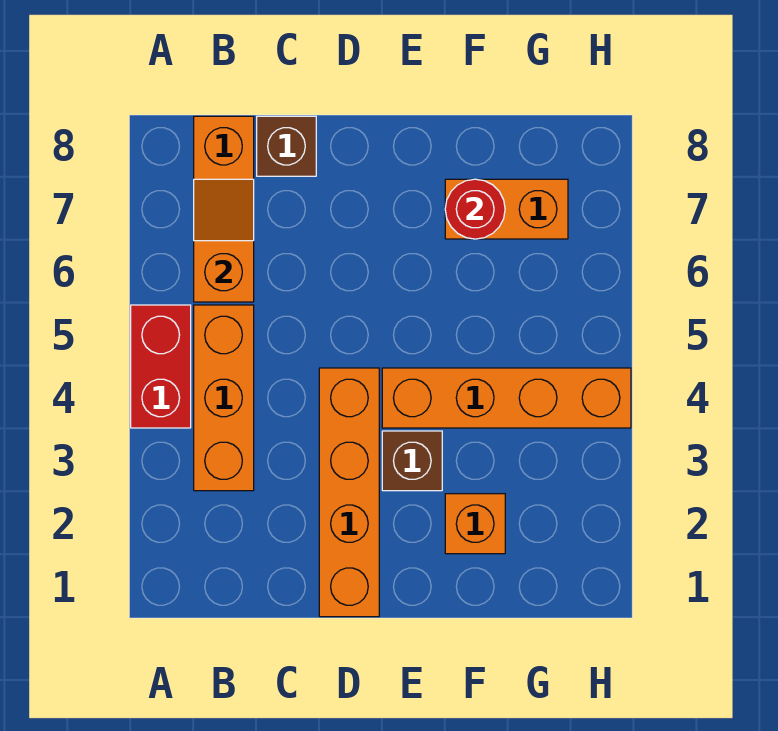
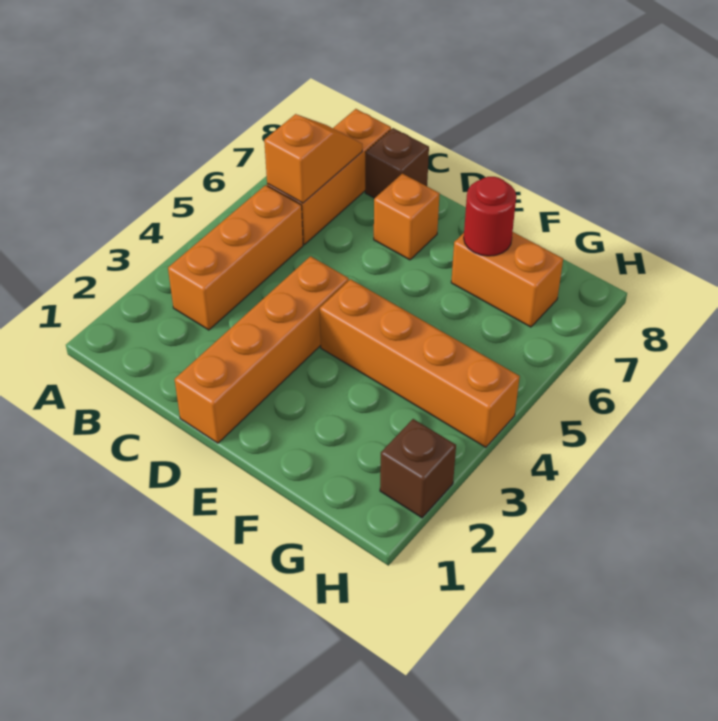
red brick A4:A5 level 1 -> none
brown brick E3 level 1 -> brown brick H2 level 1
orange brick F2 level 1 -> orange brick D7 level 1

